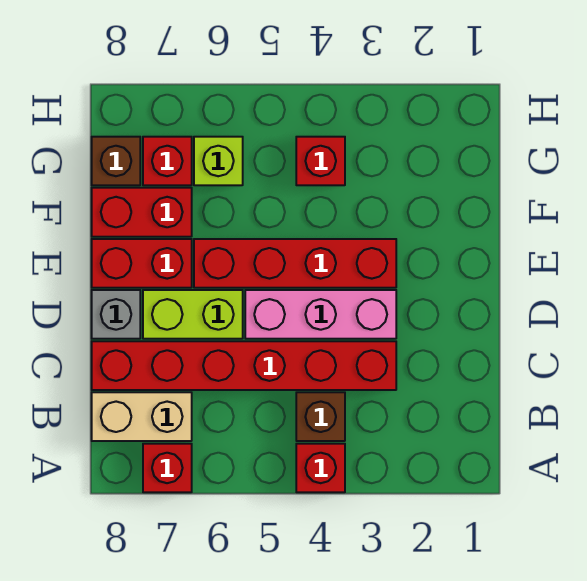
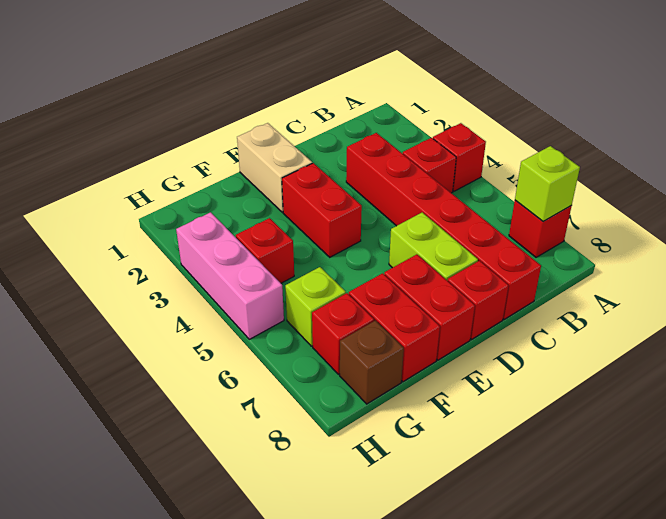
none -> lime brick A7 level 2
brown brick B4 level 1 -> red brick B4 level 1
tan brick B7:B8 level 1 -> tan brick E1:E2 level 1
pink brick D3:D5 level 1 -> pink brick H3:H5 level 1
grey brick D8 level 1 -> red brick D8 level 1
red brick E3:E6 level 1 -> red brick E3:E4 level 1

